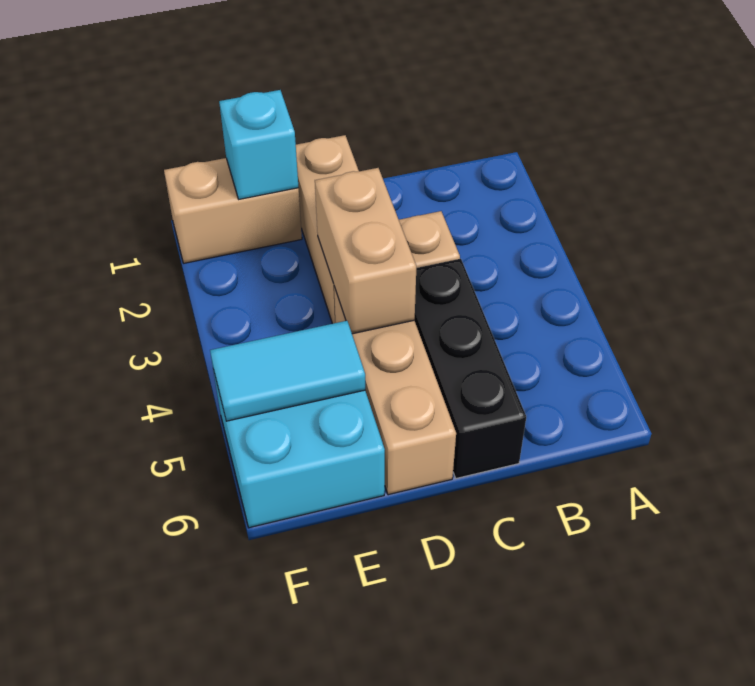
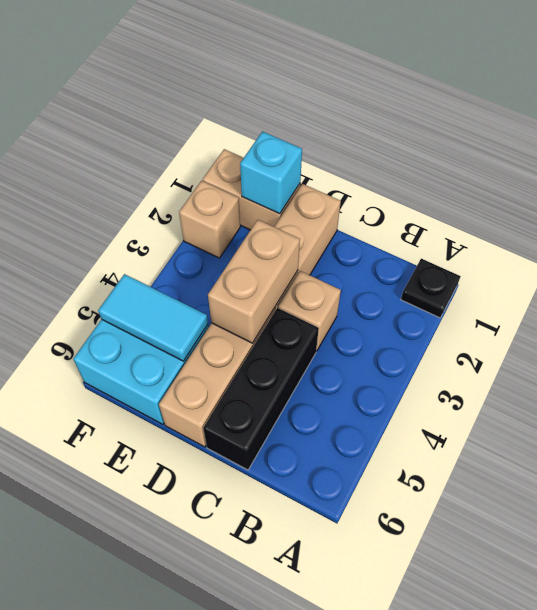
none -> black plate A1 level 1
none -> tan brick F2 level 1

